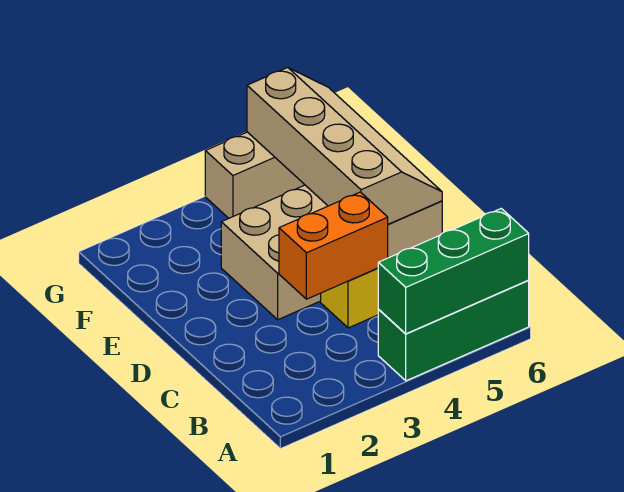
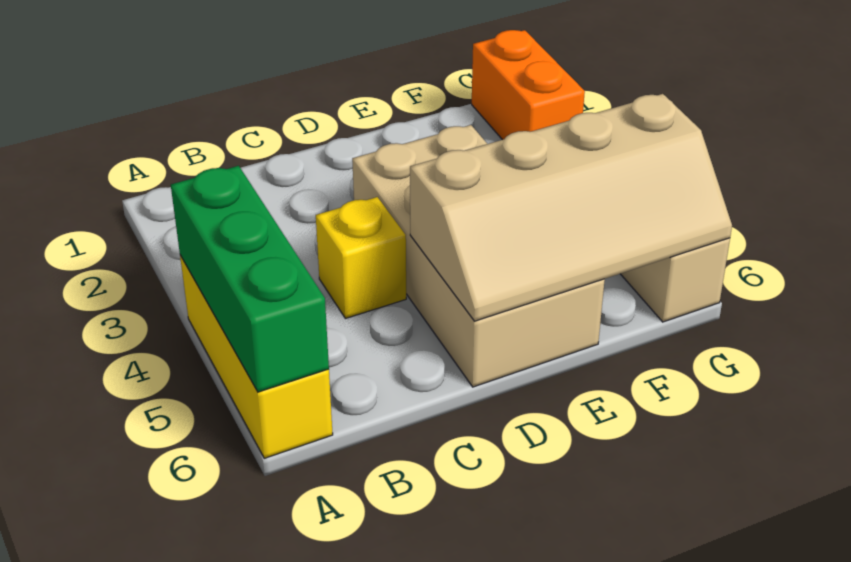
green brick A4:A6 level 1 -> yellow brick A4:A6 level 1
orange brick C3:C4 level 2 -> orange brick G1:G2 level 1

